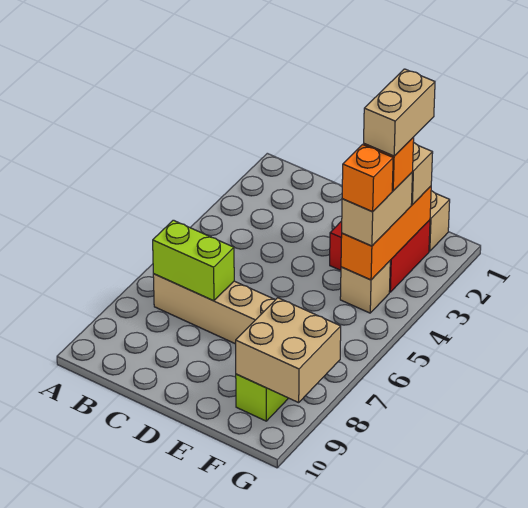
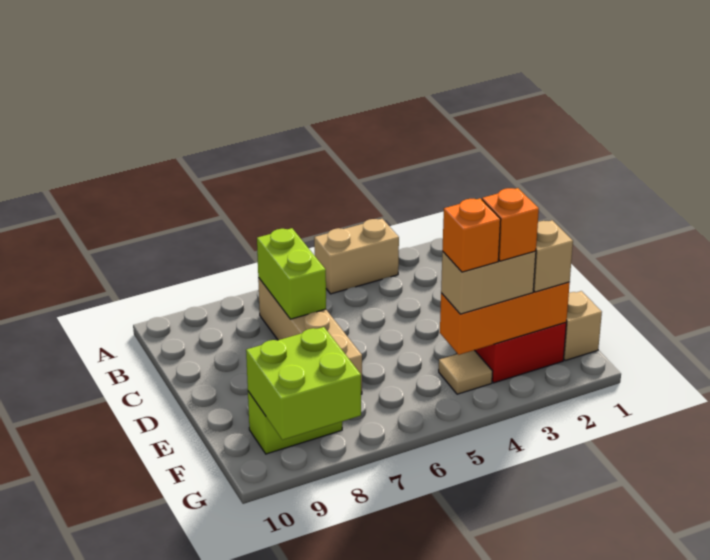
tan brick F2:F3 level 5 -> tan brick A4:A5 level 1
tan brick F4 level 1 -> tan tile F4 level 1
tan brick F8:G9 level 2 -> lime brick F8:G9 level 2

